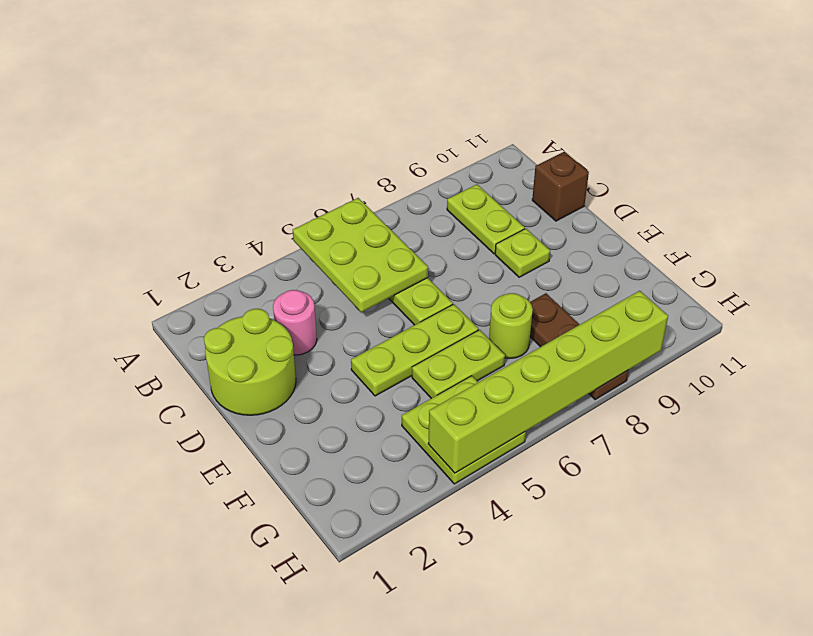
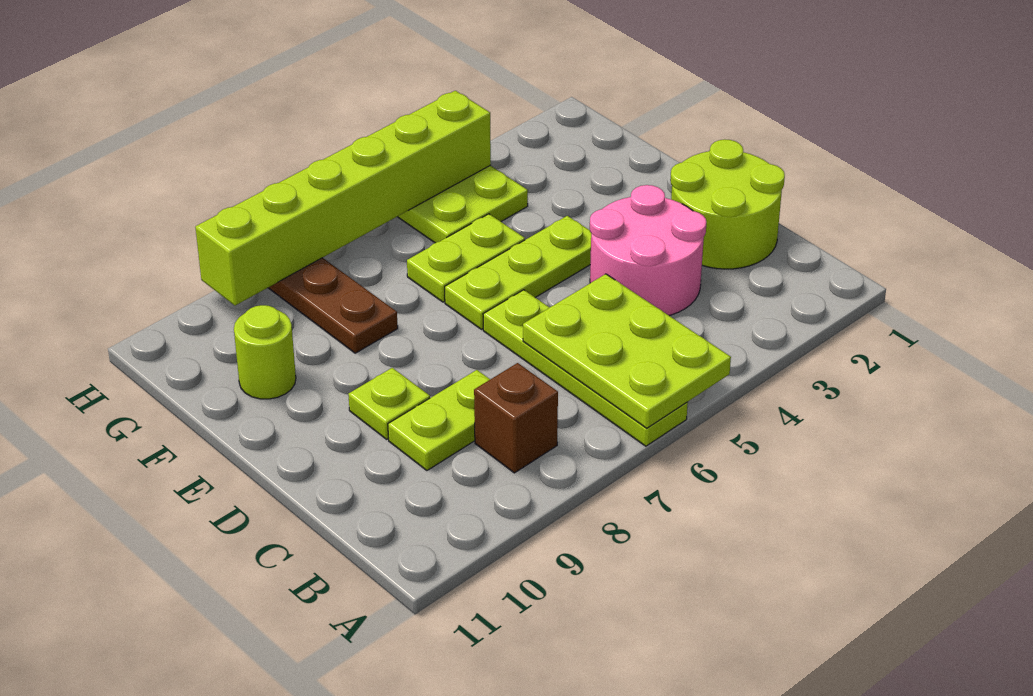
lime plate B9:C9 level 1 -> lime plate C8:C9 level 1
pink round brick C3 level 1 -> pink round brick C3:D4 level 1
brown brick C11 level 1 -> brown brick B8 level 1
lime round brick F7 level 1 -> lime round brick F10 level 1

